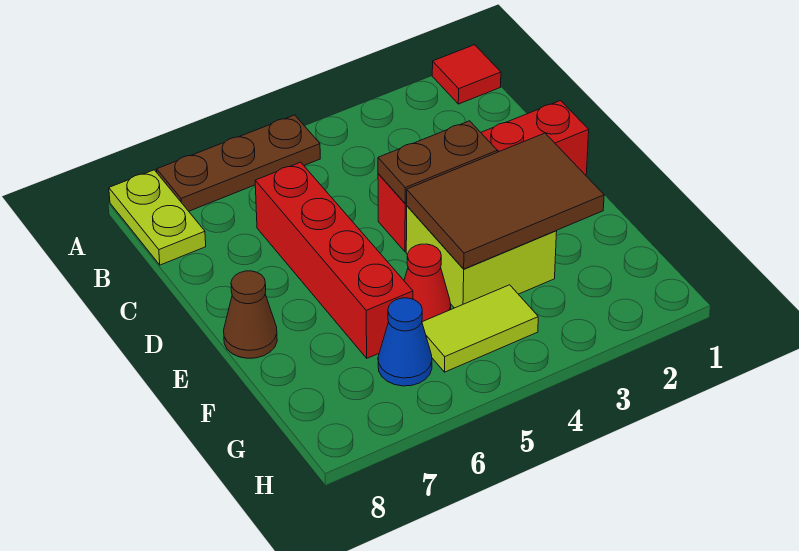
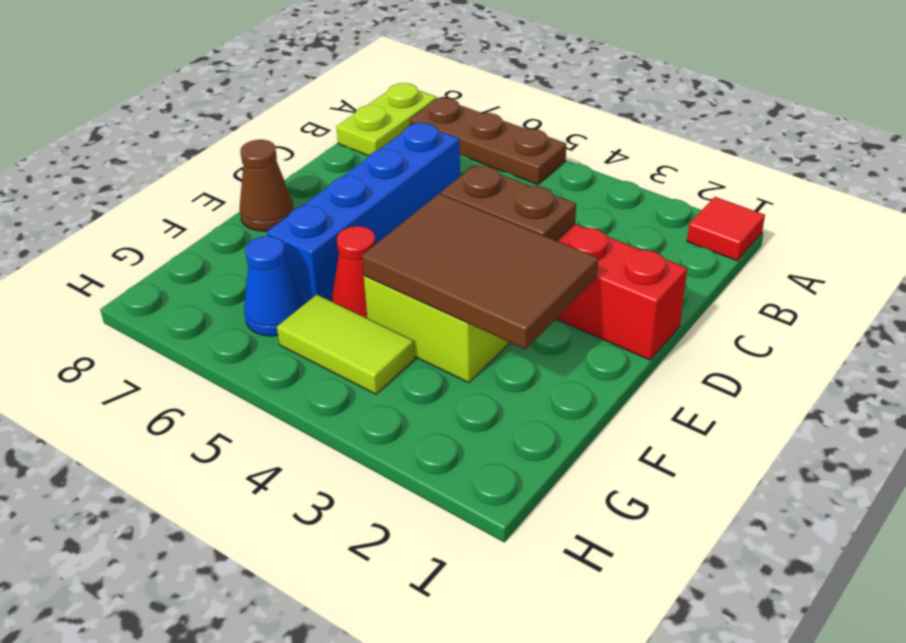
red brick C6:F6 level 1 -> blue brick C6:F6 level 1

